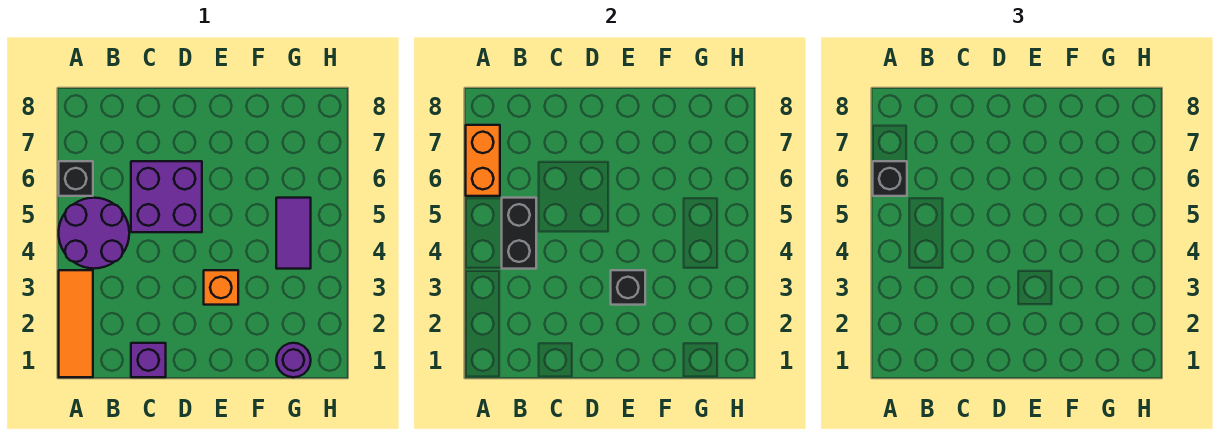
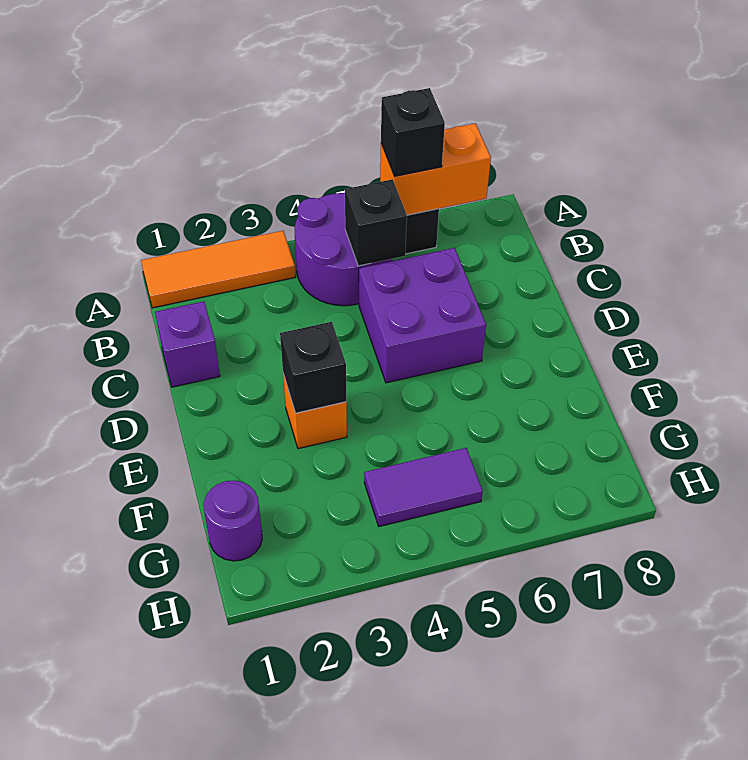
black brick B4:B5 level 2 -> black brick B5 level 2

